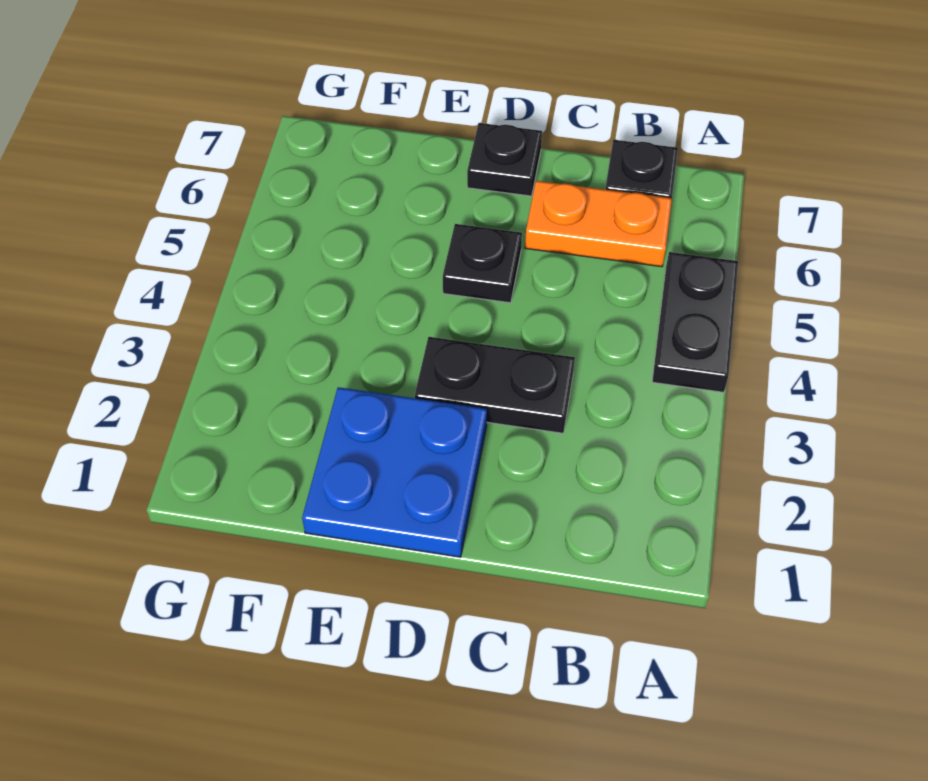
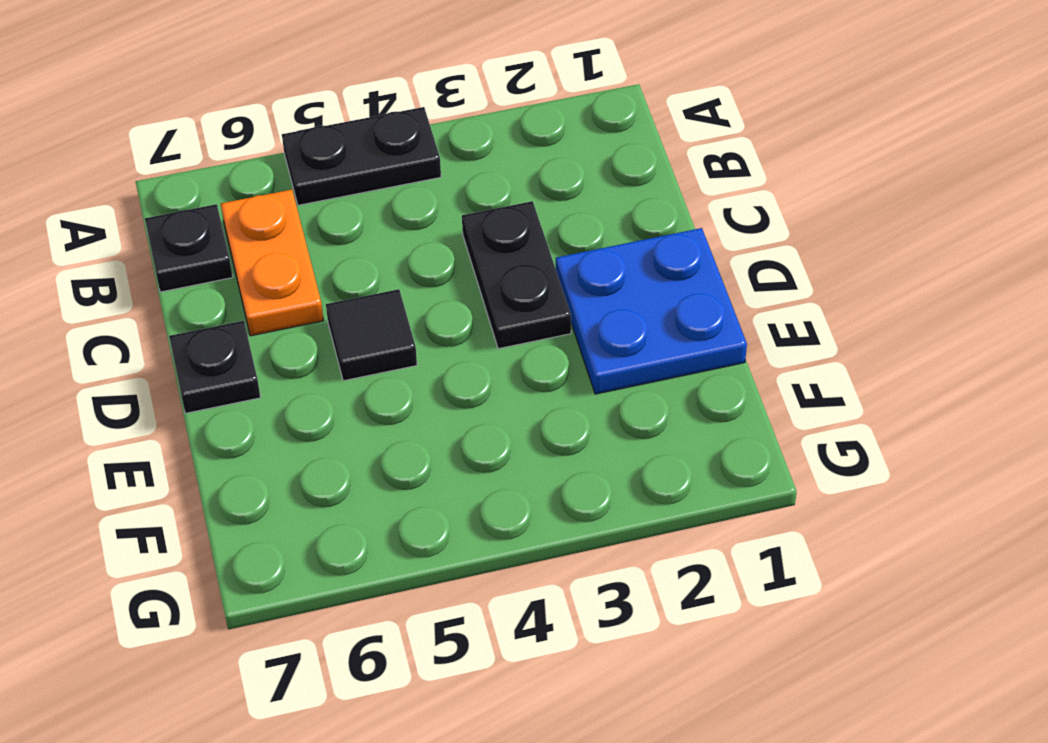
black plate D5 level 1 -> black tile D5 level 1

